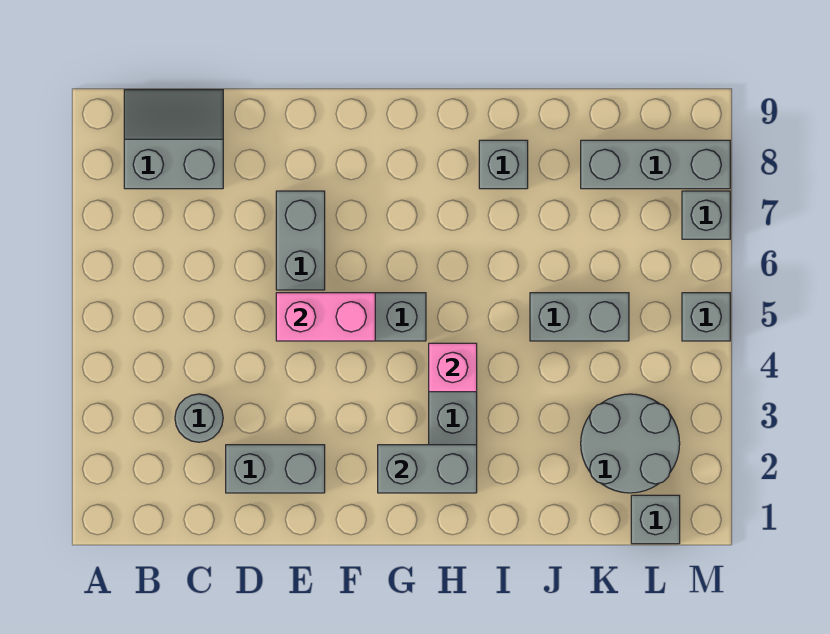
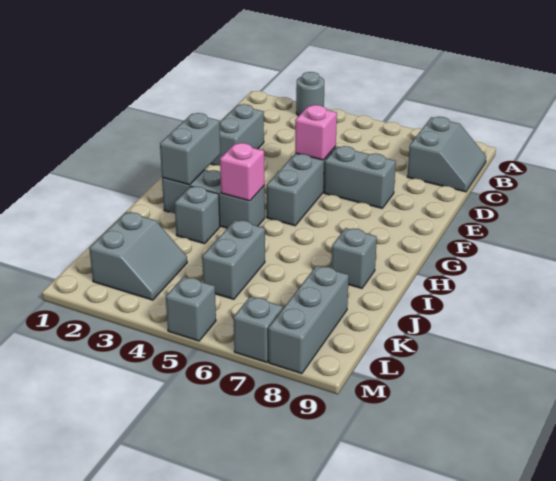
grey round brick C3 level 1 -> grey round brick A3 level 1
pink brick E5:F5 level 2 -> pink brick E5 level 2
grey round brick K2:L3 level 1 -> grey slope K2:L3 level 1 top 2
grey brick L1 level 1 -> grey brick I3 level 1

